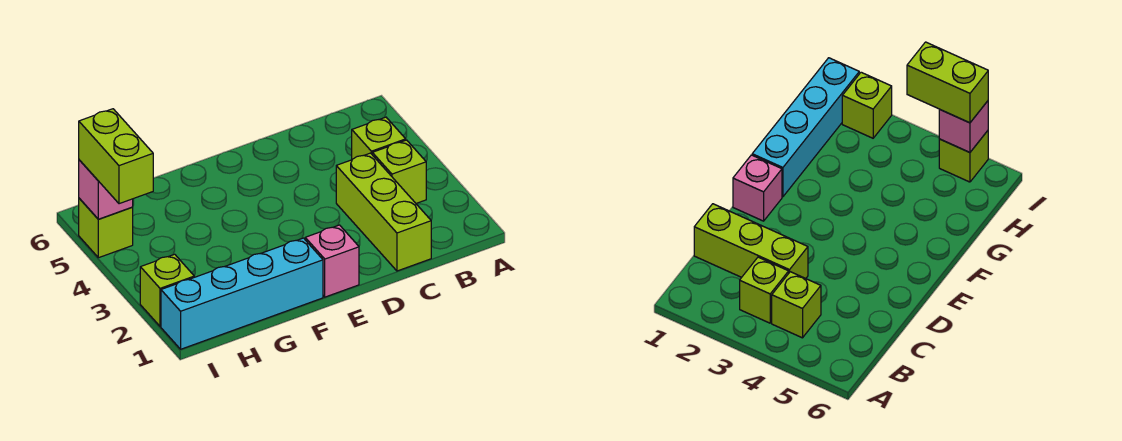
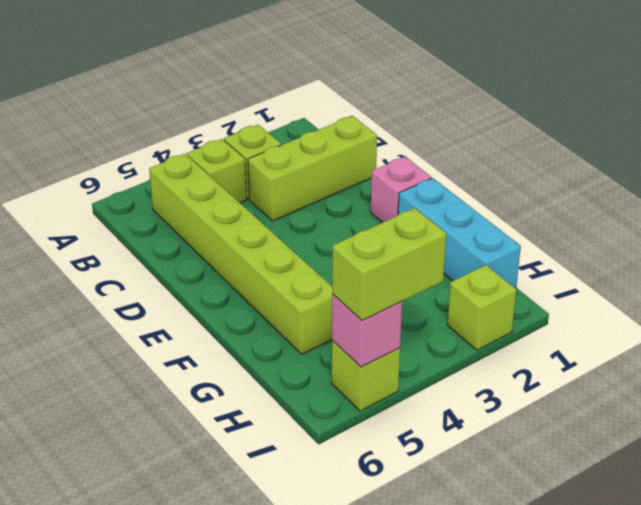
none -> lime brick B5:G5 level 1
cyan brick F1:I1 level 1 -> cyan brick F1:H1 level 1

